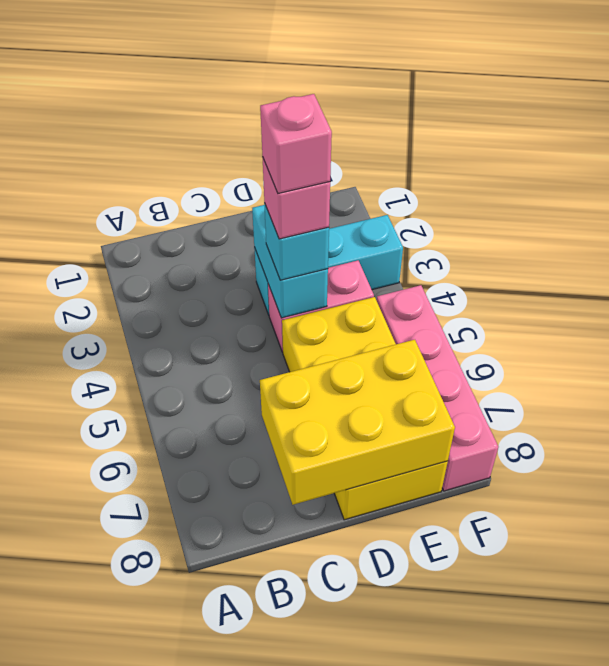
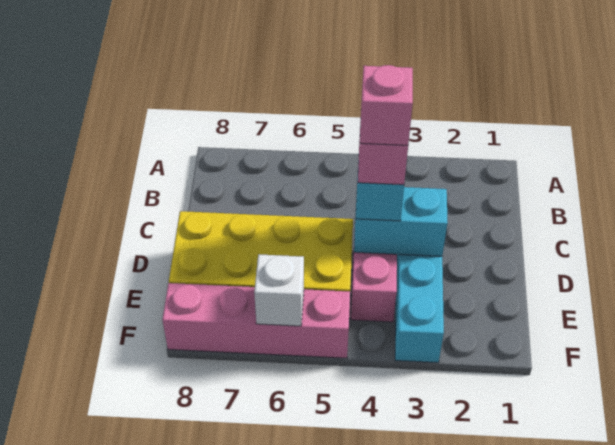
yellow brick C7:E8 level 2 -> none
none -> white brick F6 level 2

